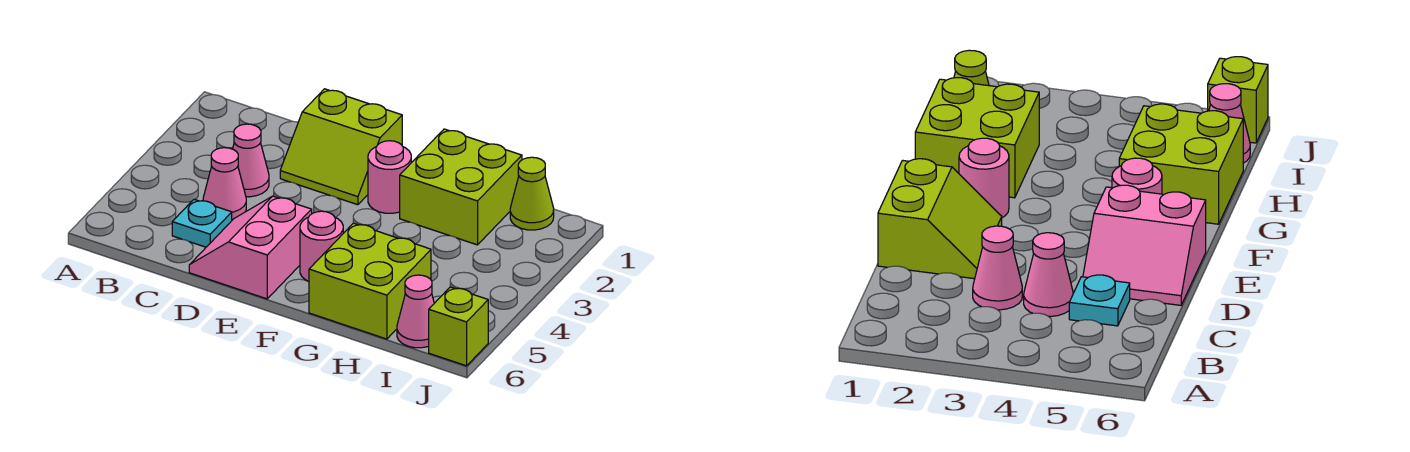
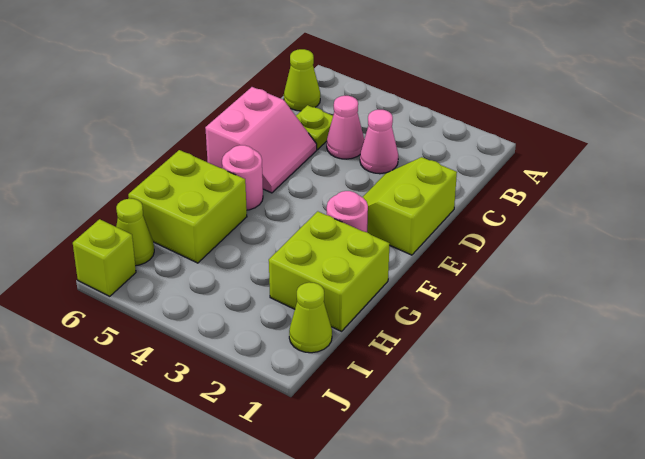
none -> lime cone B6 level 1
cyan plate C5 level 1 -> lime plate C5 level 1
pink slope D5:E6 level 1 top E -> pink slope D5:E6 level 1 top 6
pink cone I6 level 1 -> lime cone I6 level 1

